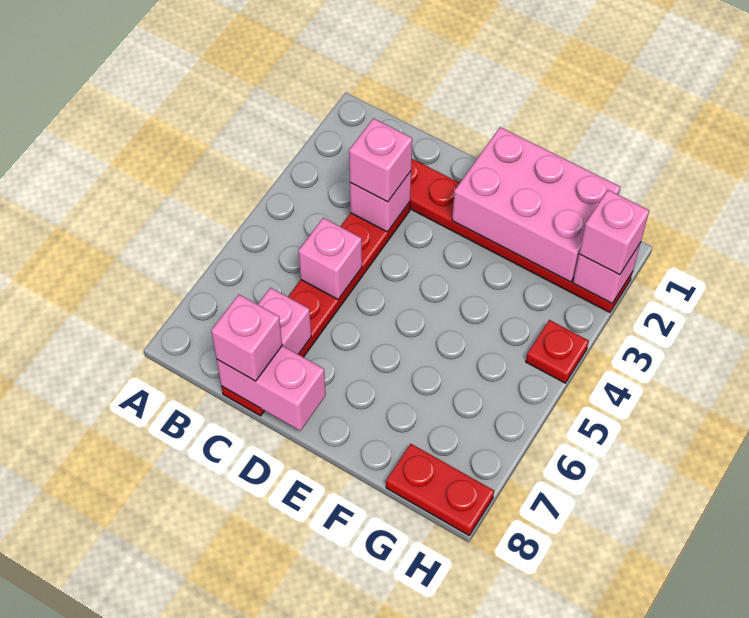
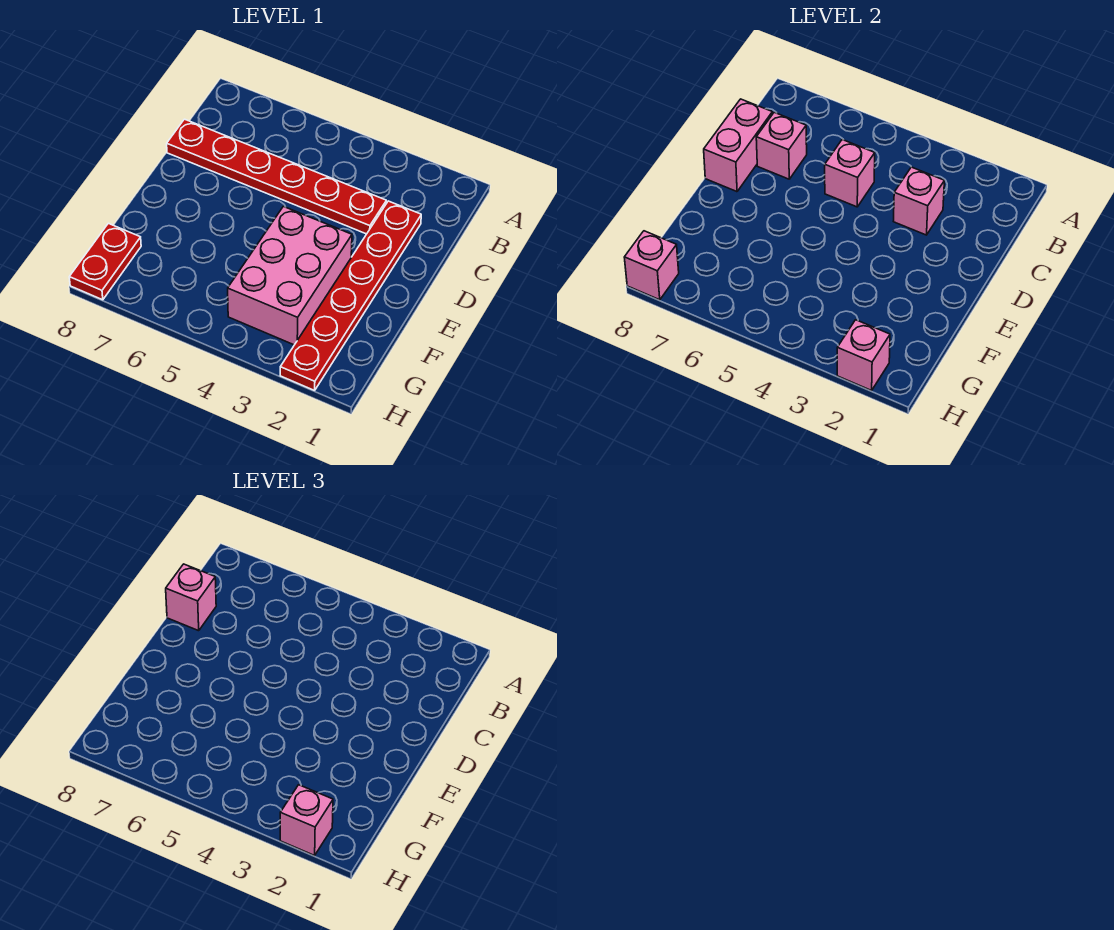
pink brick C3 level 3 -> pink brick H8 level 2
pink brick E1:G2 level 2 -> pink brick E3:G4 level 1
red plate H4 level 1 -> none

